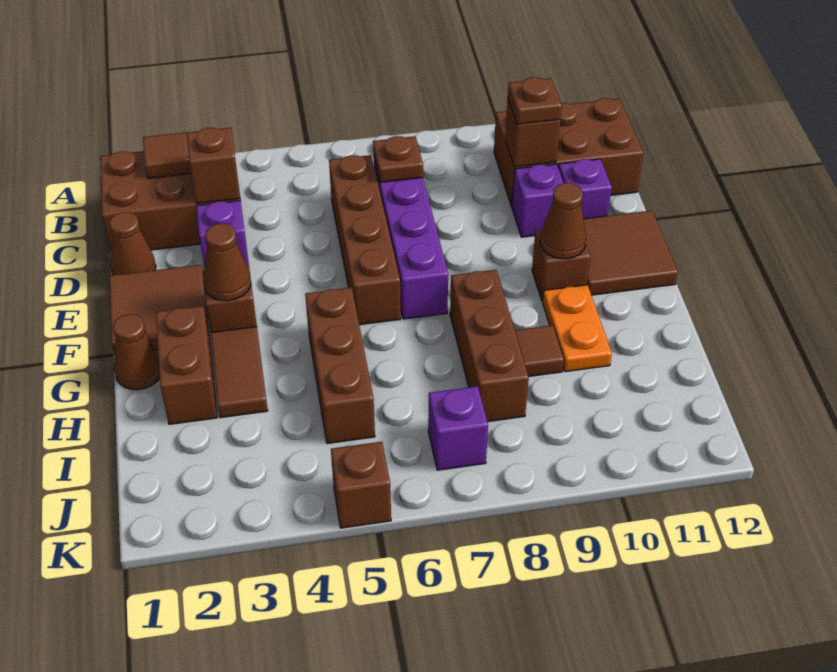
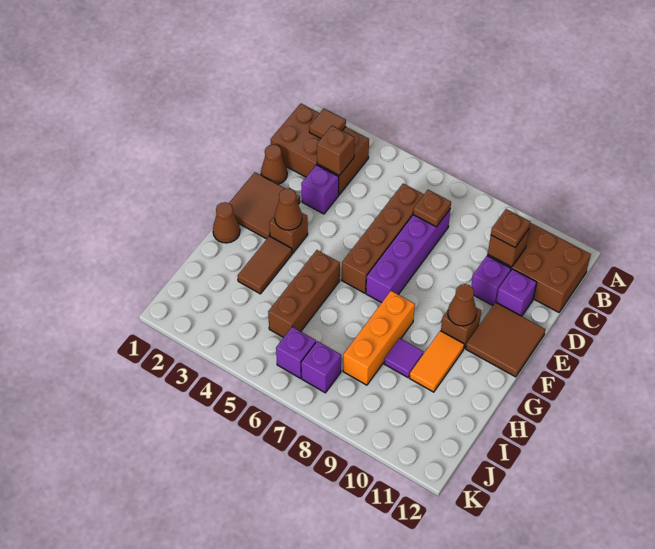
brown brick G2:H2 level 1 -> none
brown brick G8:I8 level 1 -> orange brick G8:I8 level 1
orange plate G10:H10 level 1 -> orange tile G10:H10 level 1
brown tile H9 level 1 -> purple tile H9 level 1
none -> purple brick J6 level 1
brown brick K5 level 1 -> none

